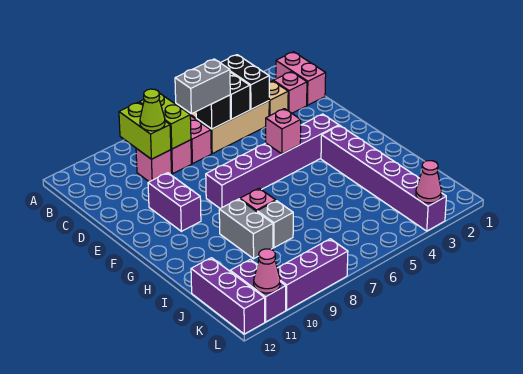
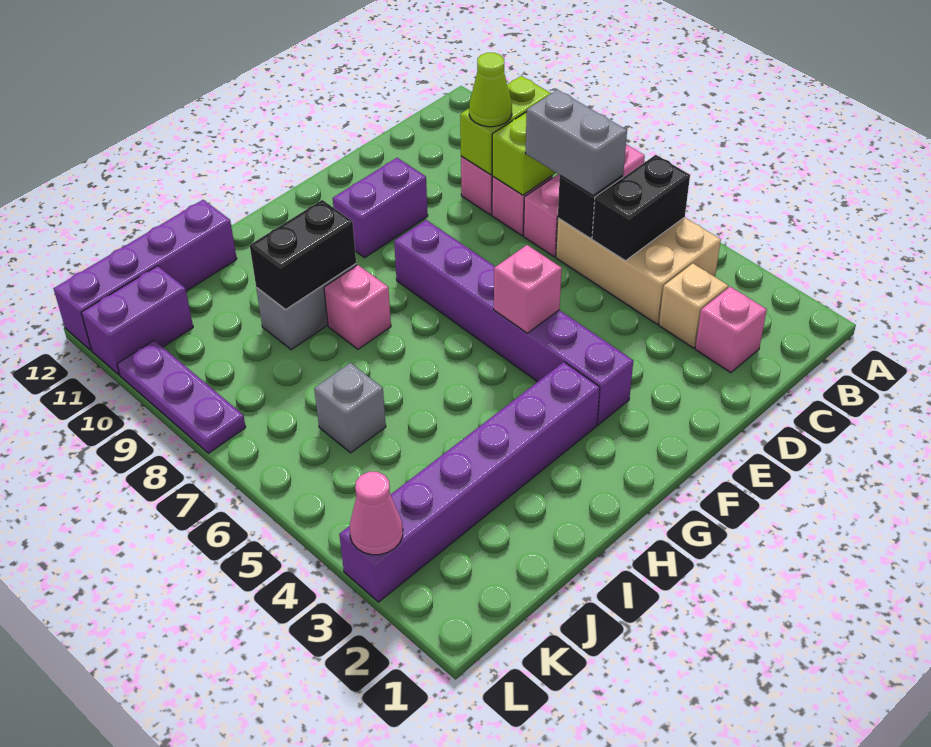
pink brick B1:C1 level 1 -> none
black brick B4:C4 level 2 -> black brick H9:I9 level 2
grey brick I8 level 1 -> grey brick J6 level 1
purple brick J12:L12 level 1 -> purple brick I12:L12 level 1
purple brick L8:L10 level 1 -> purple plate L8:L10 level 1
pink cone L11 level 2 -> none

